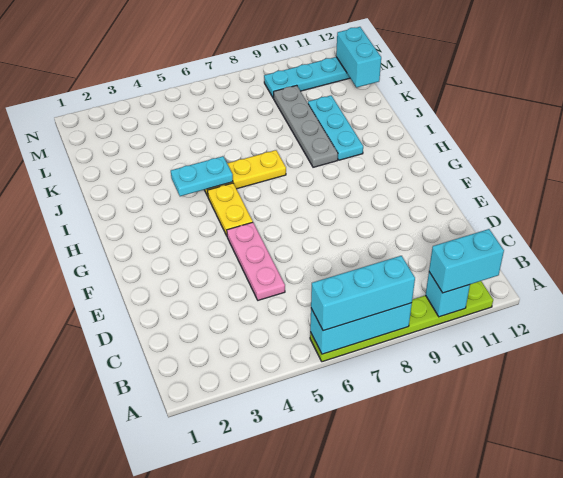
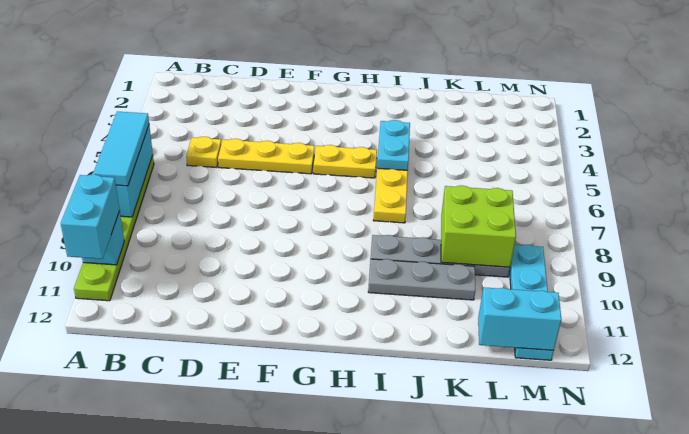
cyan brick A6:A8 level 3 -> cyan tile A6:A8 level 3
none -> yellow plate C5 level 1
pink plate D5:F5 level 1 -> yellow plate D5:F5 level 1
cyan plate I10:K10 level 1 -> grey plate I10:K10 level 1
none -> lime brick K8:L9 level 2

